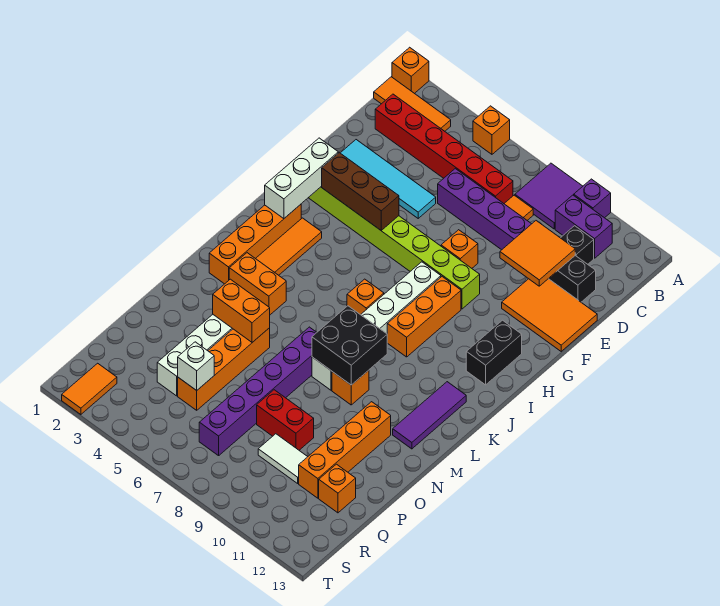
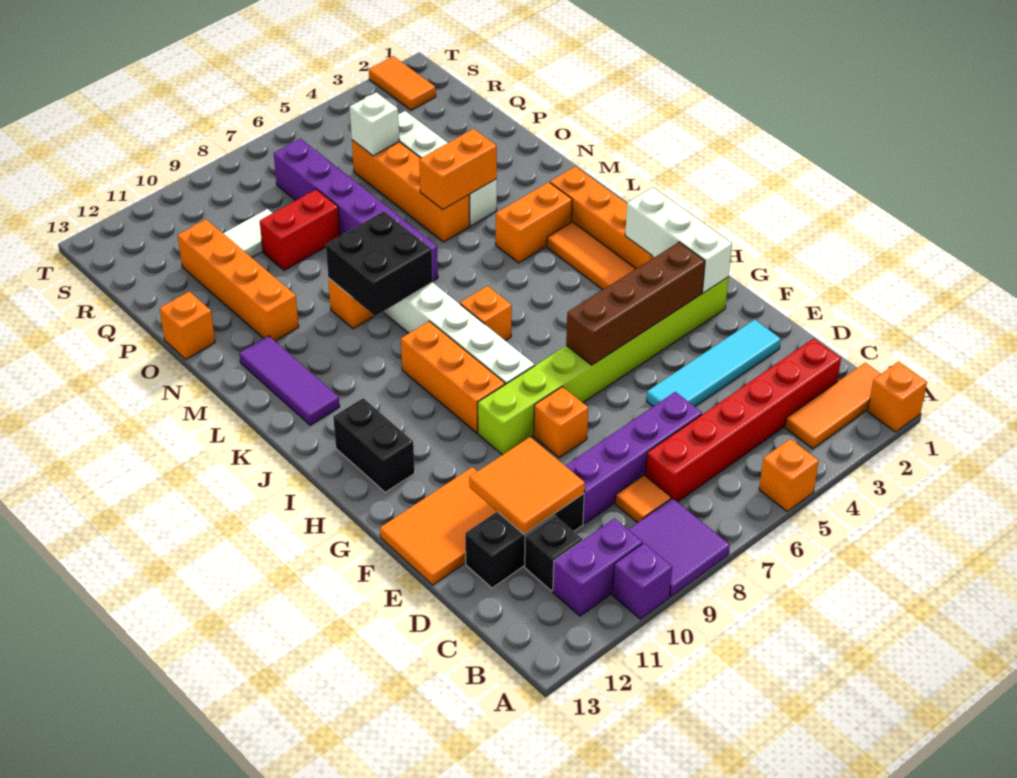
brown brick G3:G5 level 2 -> brown brick G3:G6 level 2
orange brick Q12 level 1 -> orange brick O13 level 1

